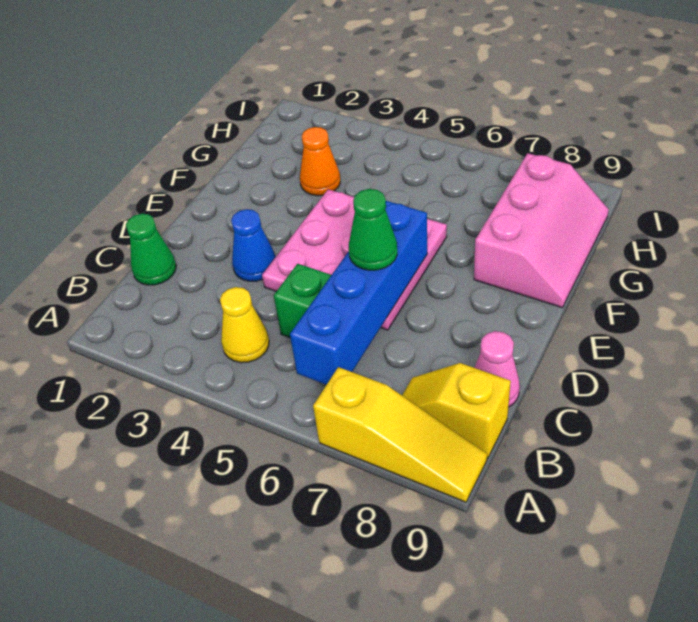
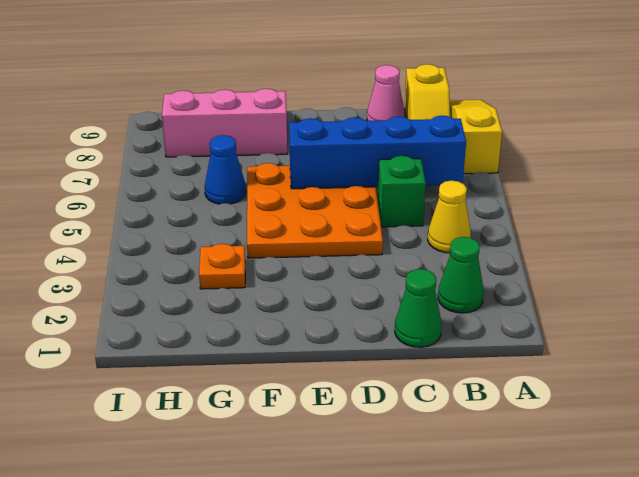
blue cone D3 level 1 -> blue cone G6 level 1
pink plate D4:F6 level 1 -> orange plate D4:F6 level 1
green cone D6 level 3 -> green cone B2 level 1
orange cone G3 level 1 -> orange plate G3 level 1

